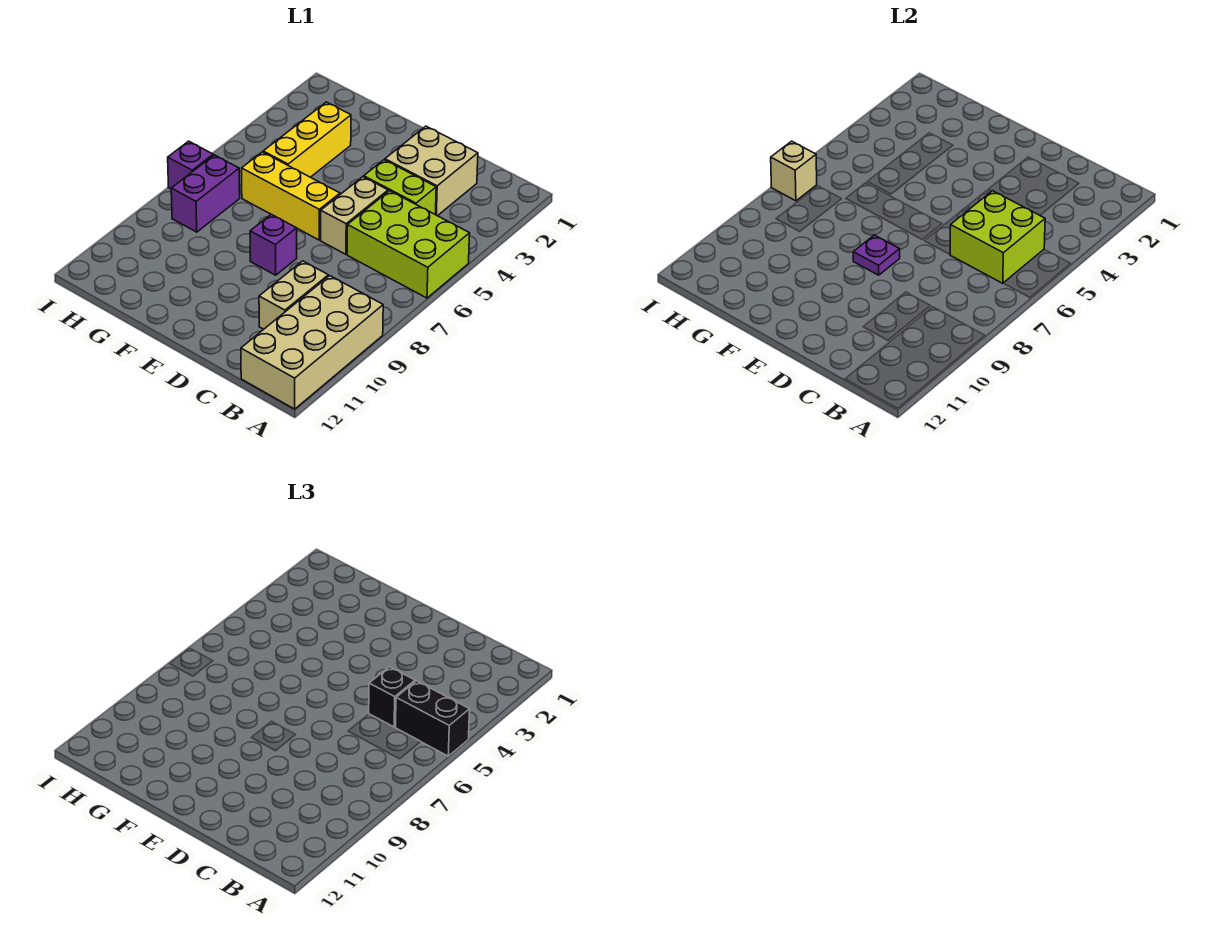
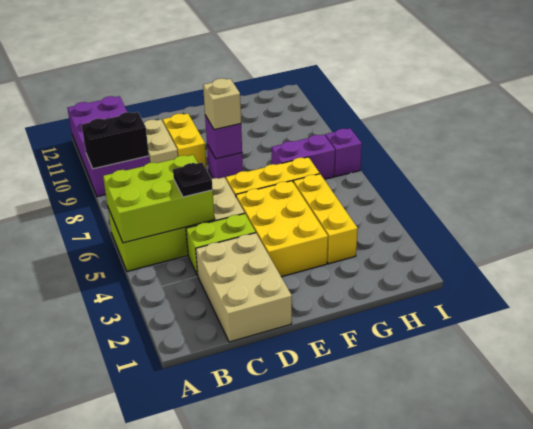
black brick A5:B5 level 3 -> black brick A9:B9 level 2
tan brick A9:B12 level 1 -> purple brick A9:B12 level 1
lime brick B5:C6 level 2 -> lime brick A5:C6 level 2
tan brick C2:D3 level 1 -> tan brick C1:D3 level 1
black brick C5 level 3 -> black plate C5 level 3
none -> yellow brick D9:D10 level 1
none -> yellow brick E3:F5 level 1
purple plate E8 level 2 -> purple brick E8 level 2
purple brick H7:H8 level 1 -> purple brick G7:H7 level 1
tan brick I7 level 2 -> tan brick E8 level 3

